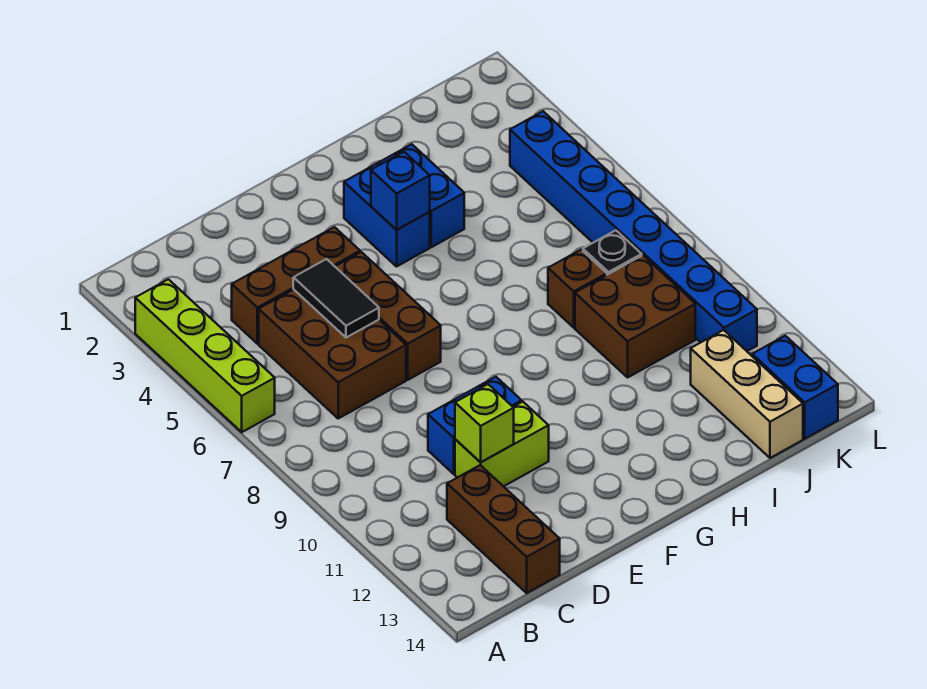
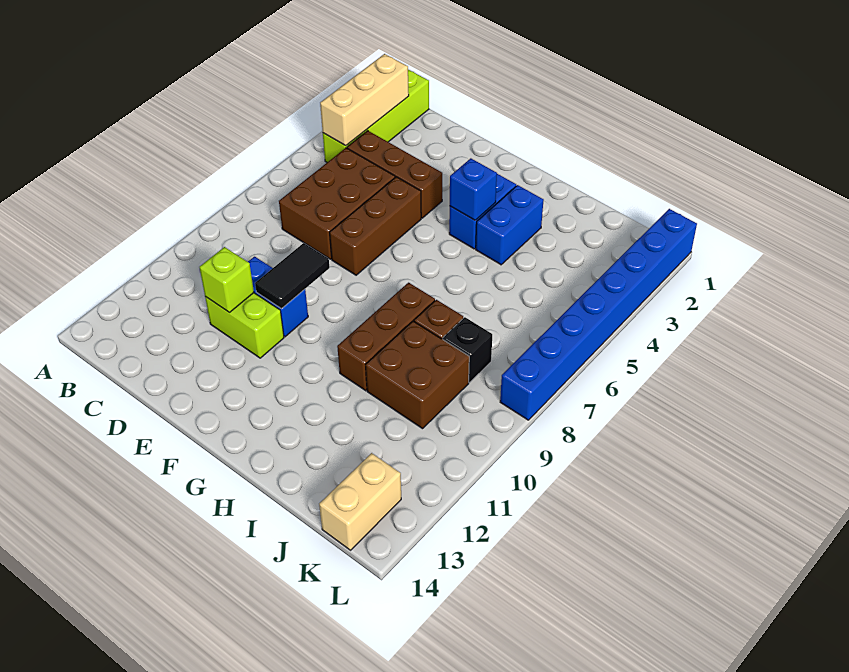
lime brick A3:A6 level 1 -> lime brick B1:B4 level 1
brown brick C12:C14 level 1 -> brown brick H8:H10 level 1
black tile D5:D6 level 2 -> black tile E9:E10 level 2
tan brick J12:J14 level 1 -> tan brick B2:B4 level 2
blue brick K4:K11 level 1 -> blue brick L1:L8 level 1
blue brick K13:K14 level 1 -> tan brick K13:K14 level 1

